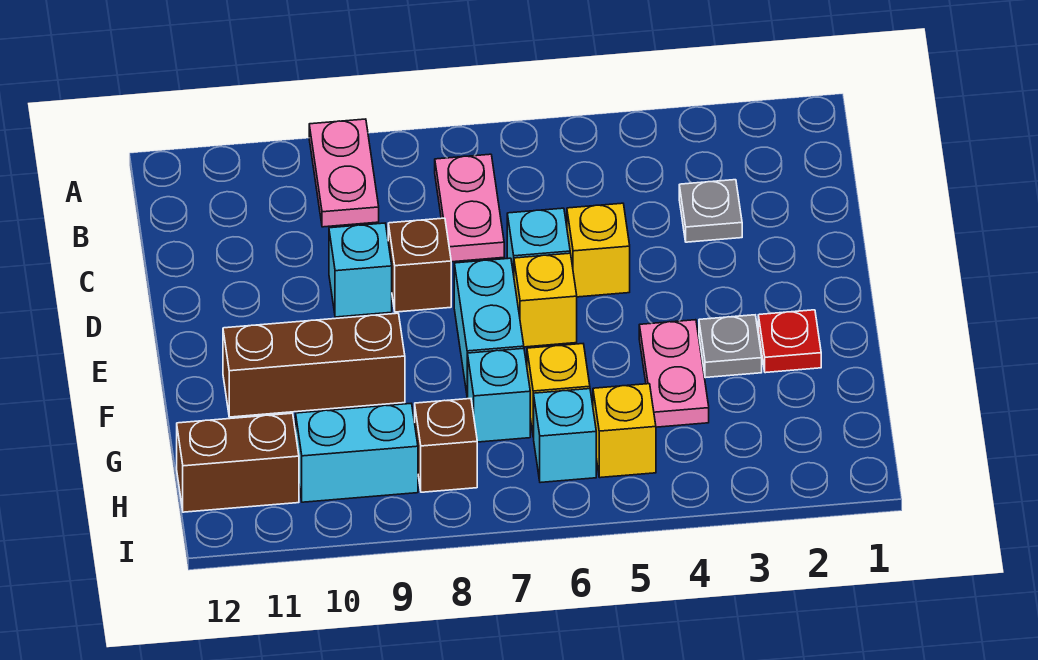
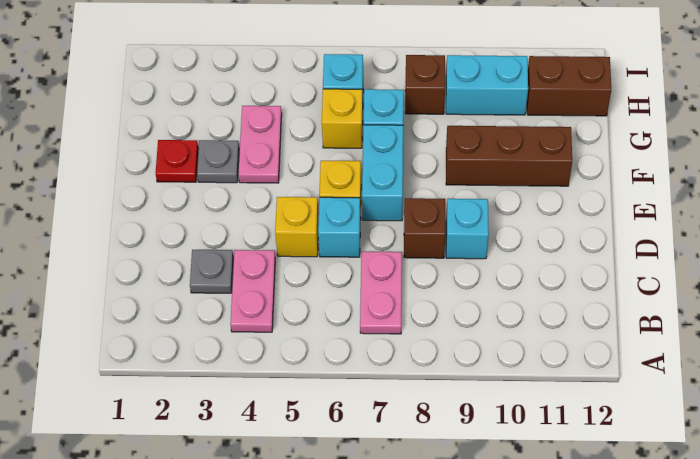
pink plate A9:B9 level 1 -> pink plate B4:C4 level 1
yellow brick H5 level 1 -> none

